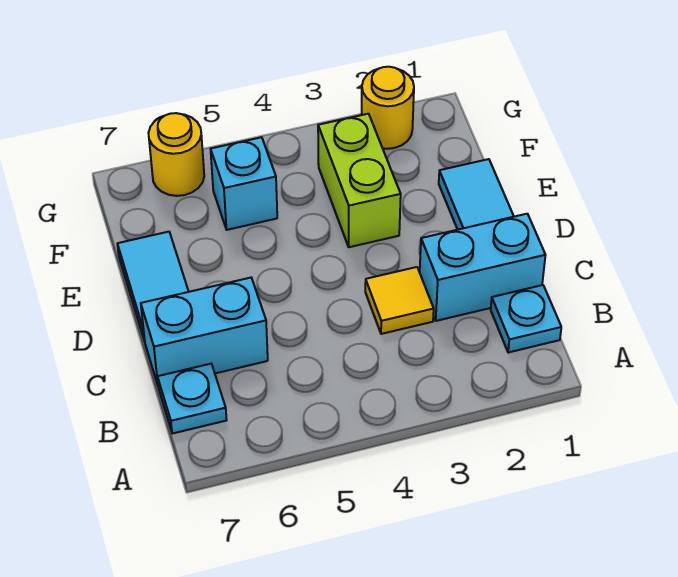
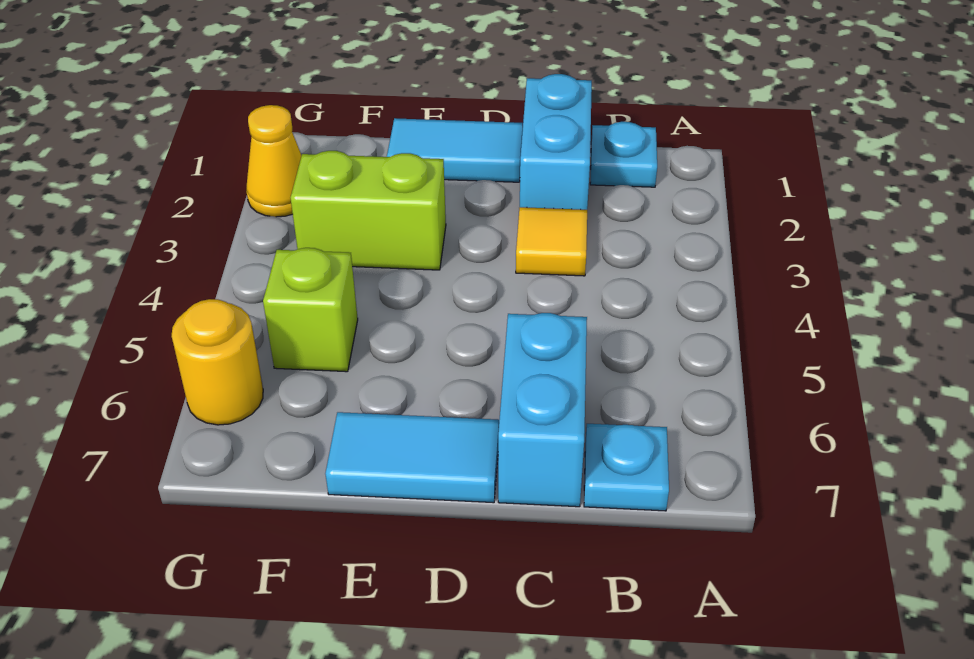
cyan brick F5 level 1 -> lime brick F5 level 1
yellow round brick G2 level 1 -> yellow cone G2 level 1

